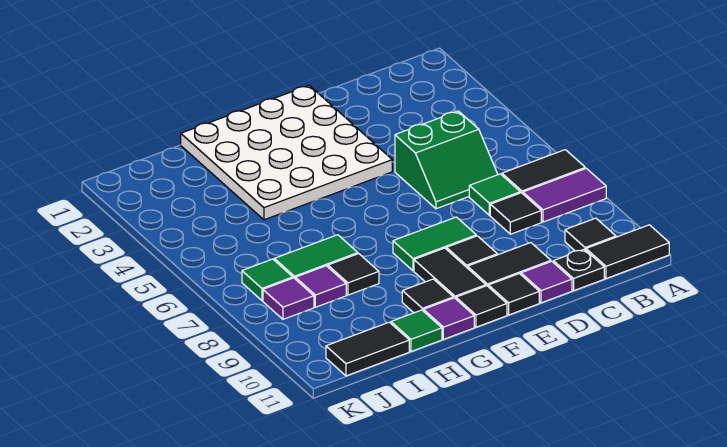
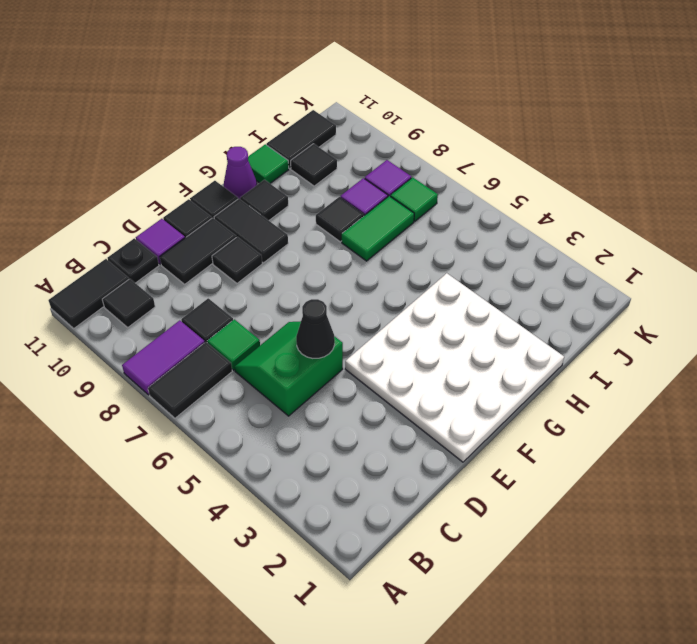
none -> black cone D5 level 2
green tile E8:F8 level 1 -> none
purple tile G11 level 1 -> purple cone G11 level 1
none -> black tile I10 level 1

